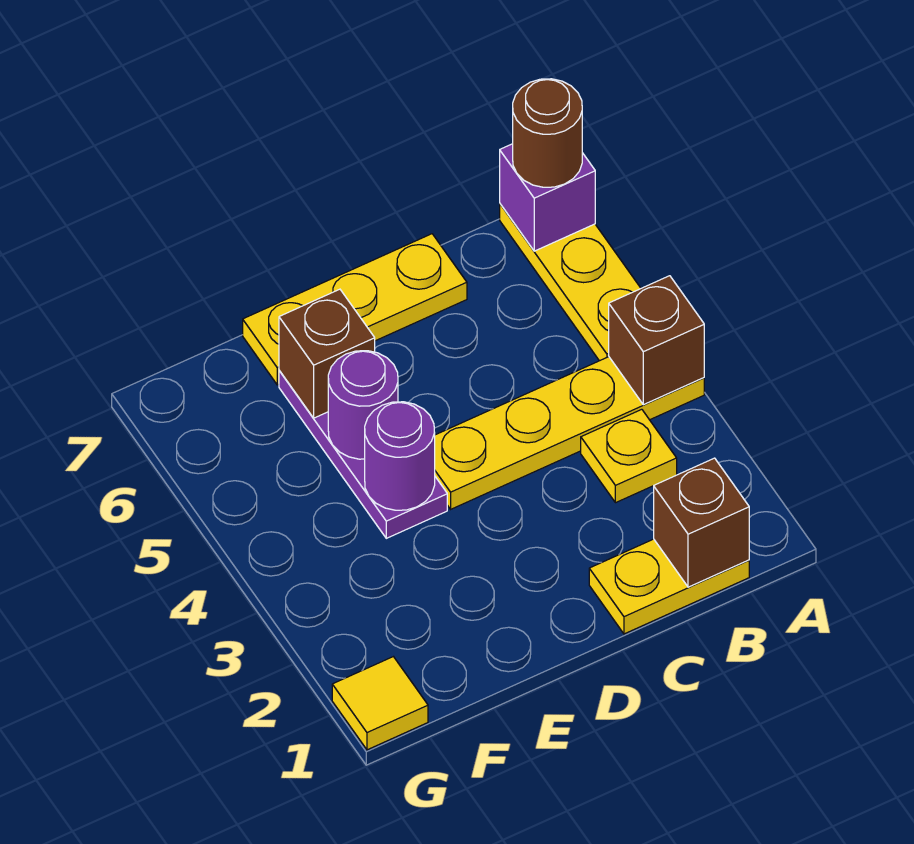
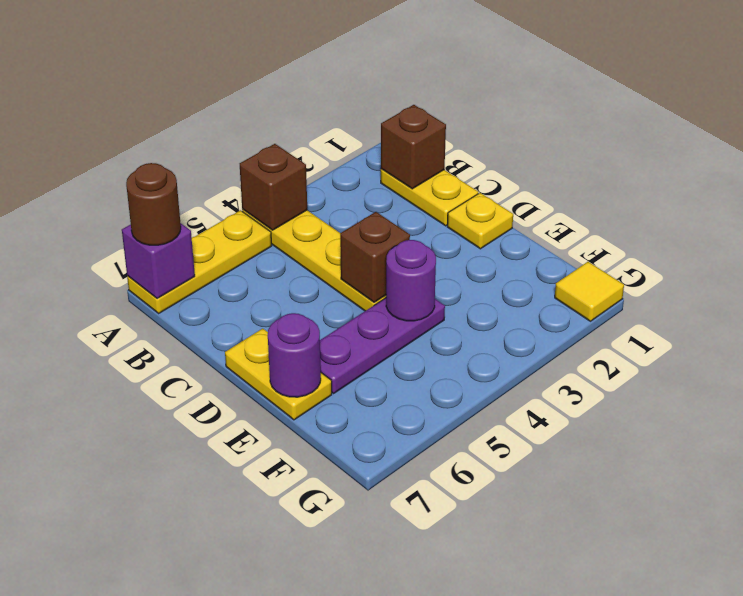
yellow plate B3 level 1 -> yellow plate D1 level 1
yellow plate C7:E7 level 1 -> yellow plate D7:E7 level 1
purple round brick E5 level 2 -> purple round brick E7 level 2
brown brick E6 level 2 -> brown brick D4 level 2

